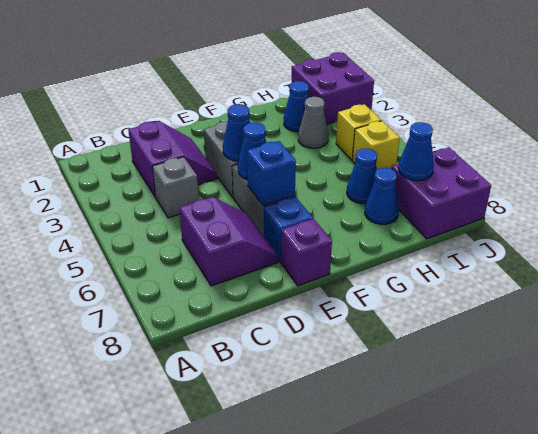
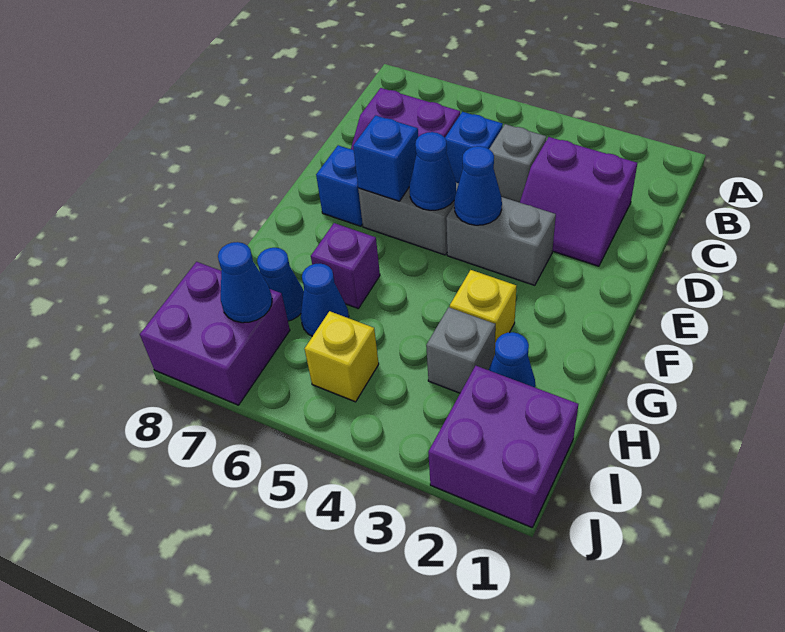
none -> blue brick C5 level 1
purple brick E8 level 1 -> purple brick G6 level 1
grey cone H3 level 1 -> grey brick H3 level 1
yellow brick I4 level 1 -> yellow brick G3 level 1

